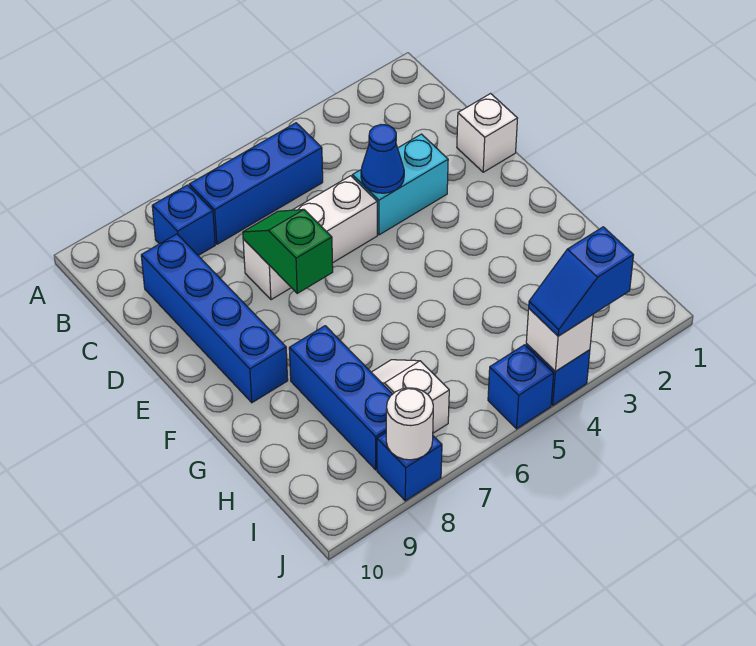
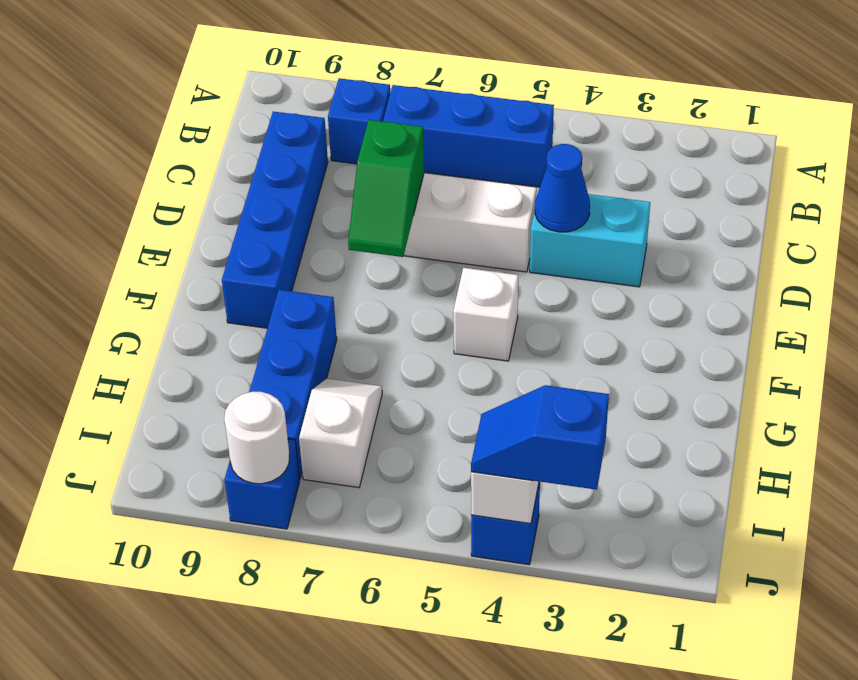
white brick D1 level 1 -> white brick F5 level 1
green slope D7:E7 level 2 top E -> green slope D7:E7 level 2 top D
blue brick J5 level 1 -> none

